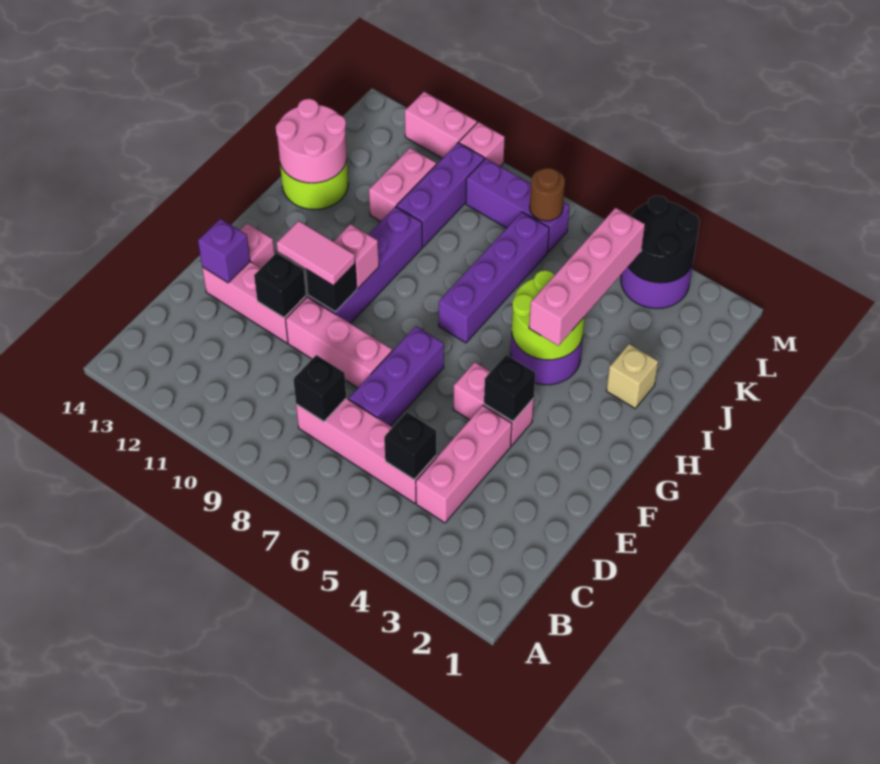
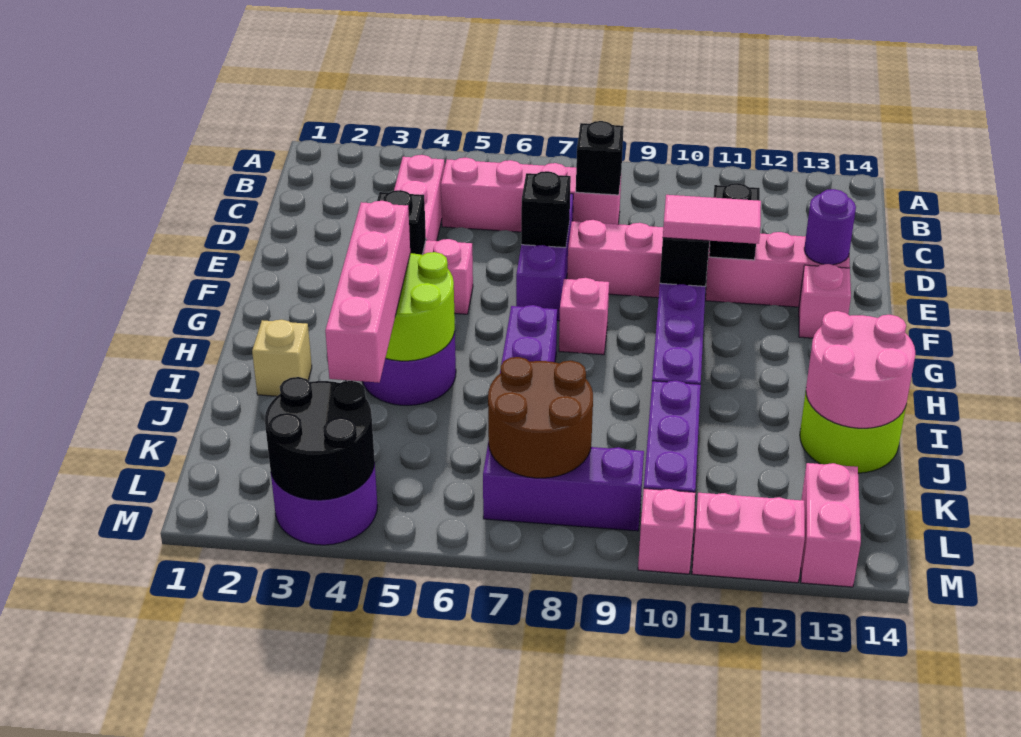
black brick C5 level 2 -> black brick E7 level 2
purple brick E13 level 2 -> purple round brick E13 level 2
pink brick G10 level 2 -> pink brick G8 level 1
pink brick J11:K11 level 1 -> pink brick L13:M13 level 1
brown round brick L7 level 2 -> brown round brick K7:L8 level 2

